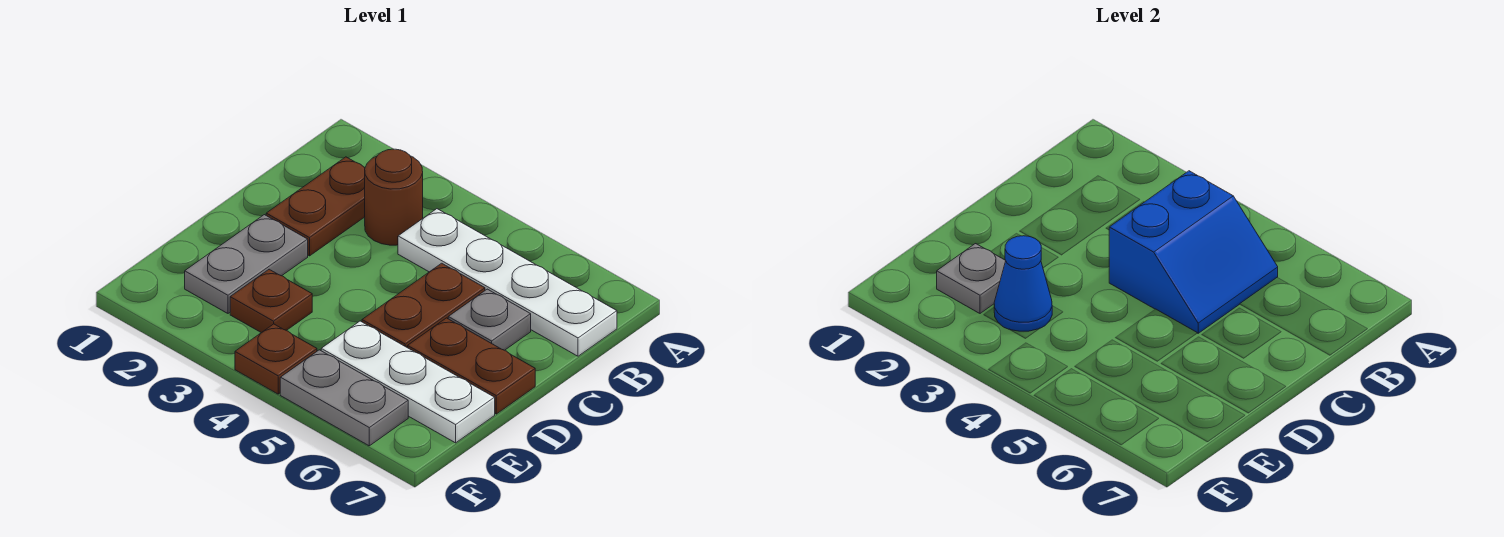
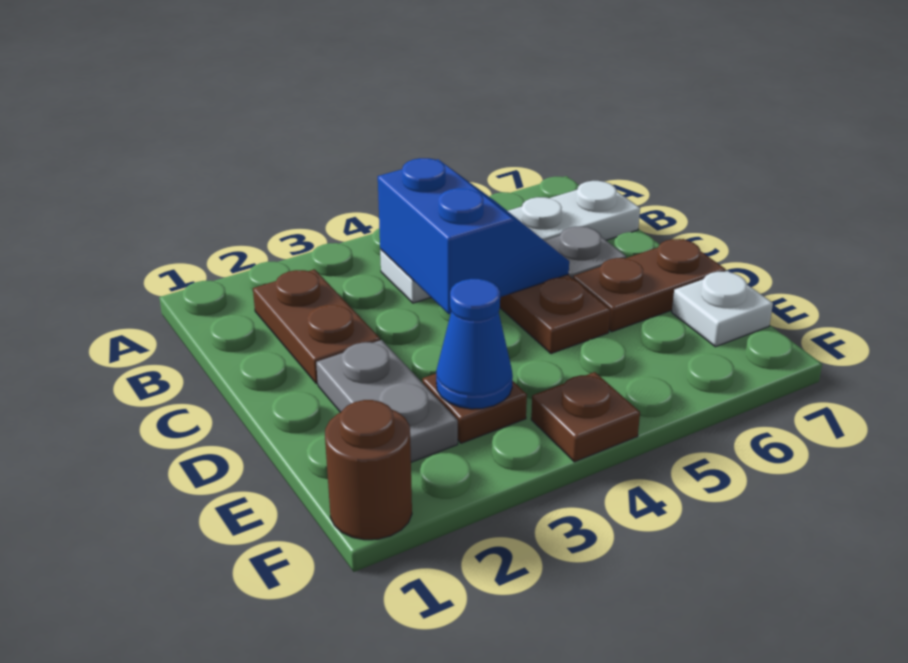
brown round brick B3 level 1 -> brown round brick F1 level 1
grey plate E2 level 2 -> none
white plate E5:E7 level 1 -> white plate E7 level 1
grey plate F5:F6 level 1 -> none

